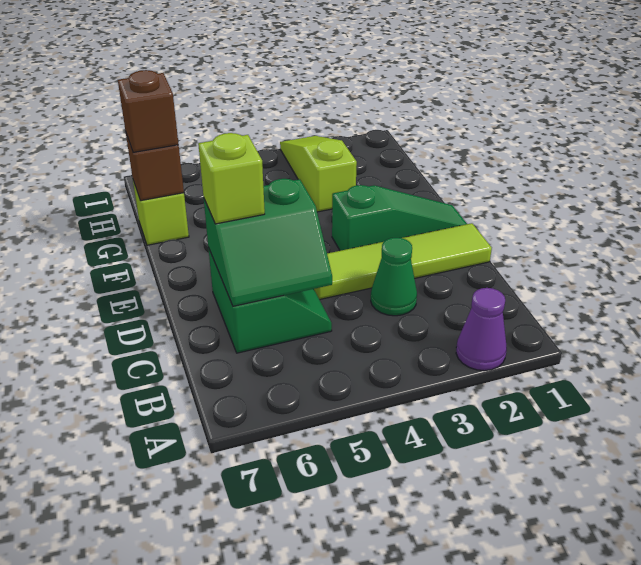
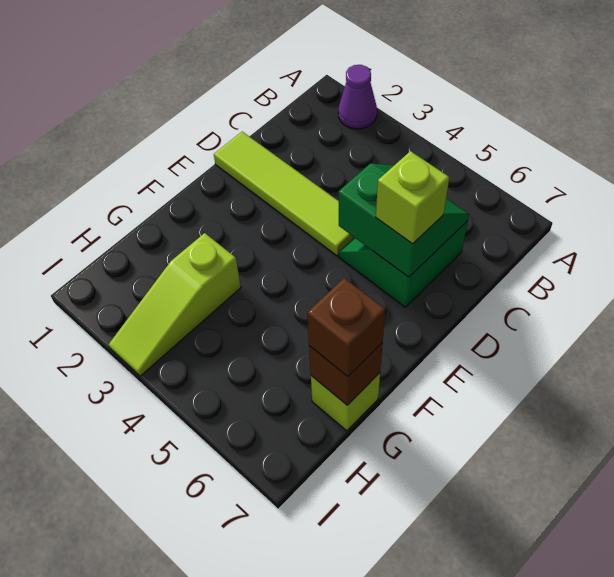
green cone C3 level 1 -> none
green slope E1:E3 level 1 top 3 -> none

